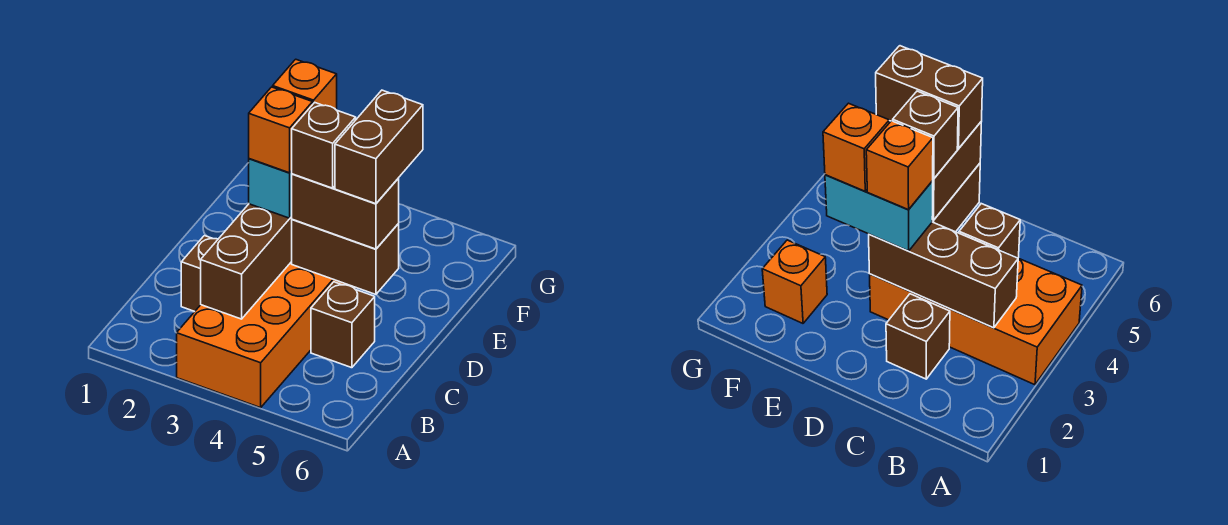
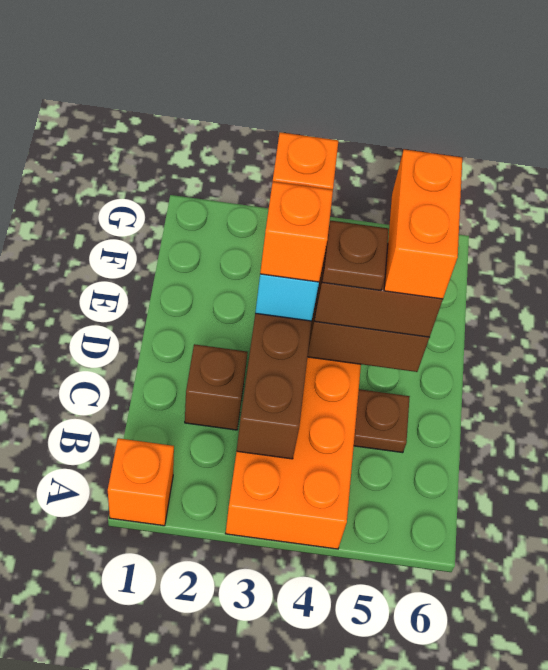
brown brick C5 level 1 -> brown plate C5 level 1
brown brick D4 level 4 -> brown plate D4 level 4
brown brick D5:E5 level 4 -> orange brick D5:E5 level 4
orange brick F2 level 1 -> orange brick A1 level 1

